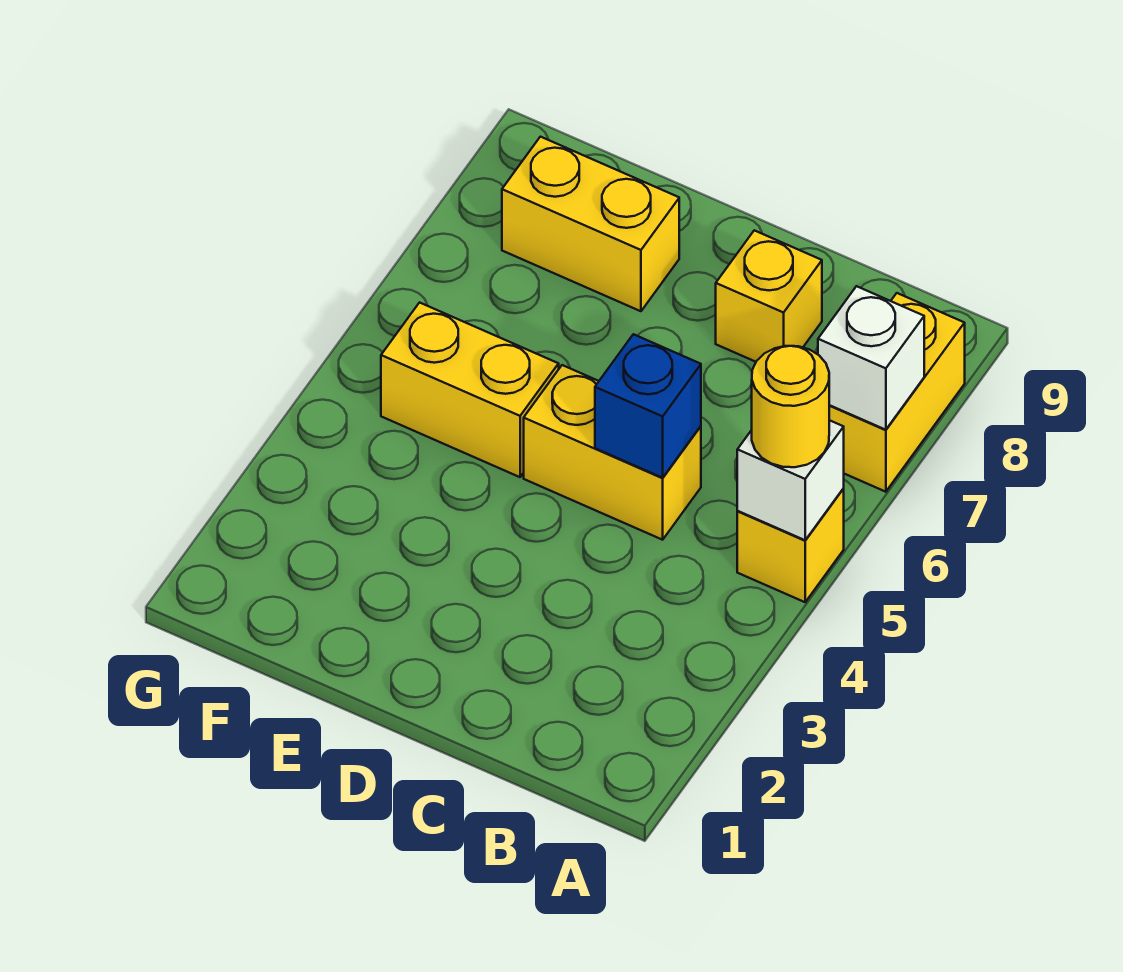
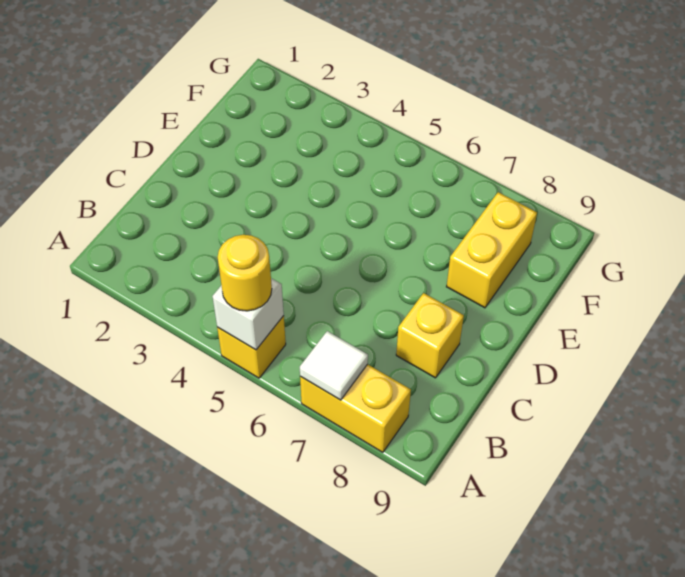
white brick A7 level 2 -> white tile A7 level 2
yellow brick C5:D5 level 1 -> none
blue brick C5 level 2 -> none
yellow brick E5:F5 level 1 -> none

